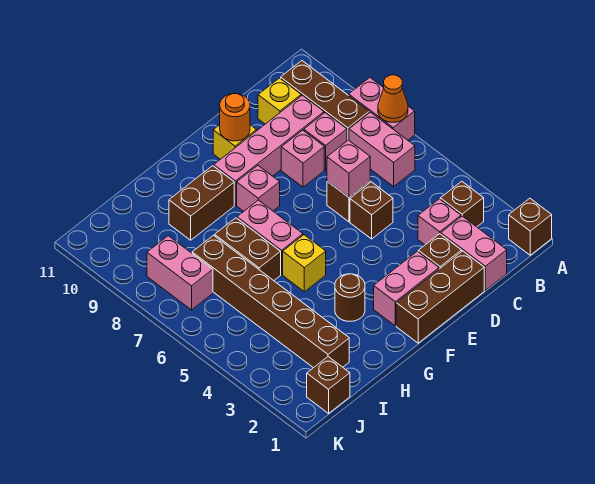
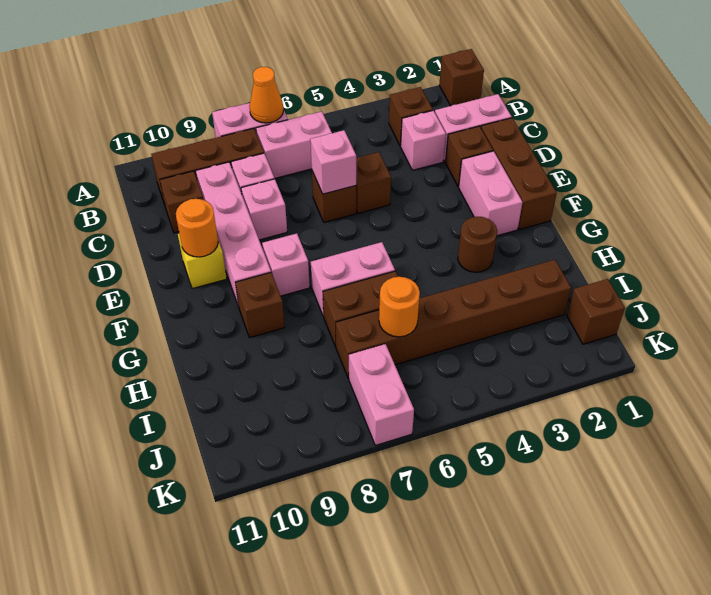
yellow brick C10 level 1 -> brown brick C10 level 1
yellow brick G5 level 1 -> none
brown brick G9:H9 level 1 -> brown brick G9 level 1
none -> orange round brick I6 level 2
pink brick J7:J8 level 1 -> pink brick J7:K7 level 1

